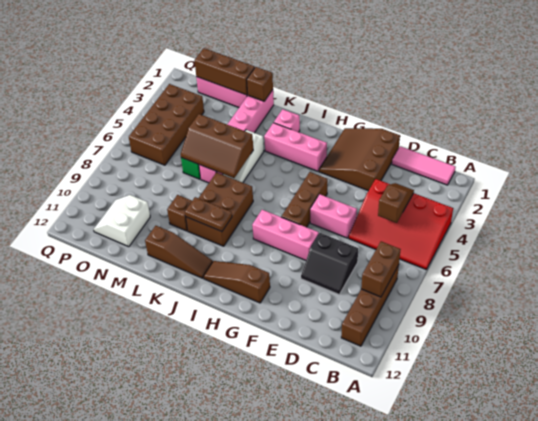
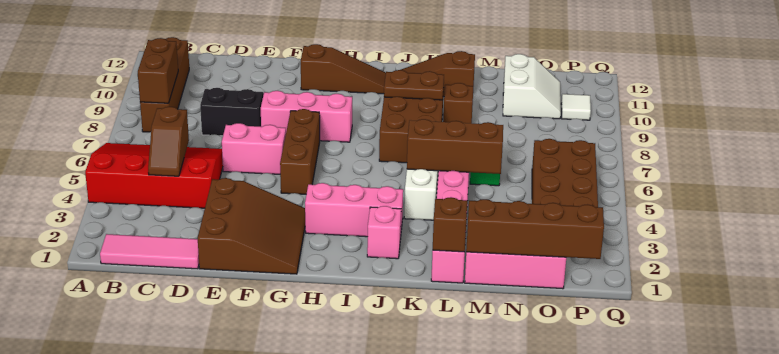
brown brick M1:O1 level 2 -> brown brick M1:P1 level 2
none -> white tile P10 level 1

